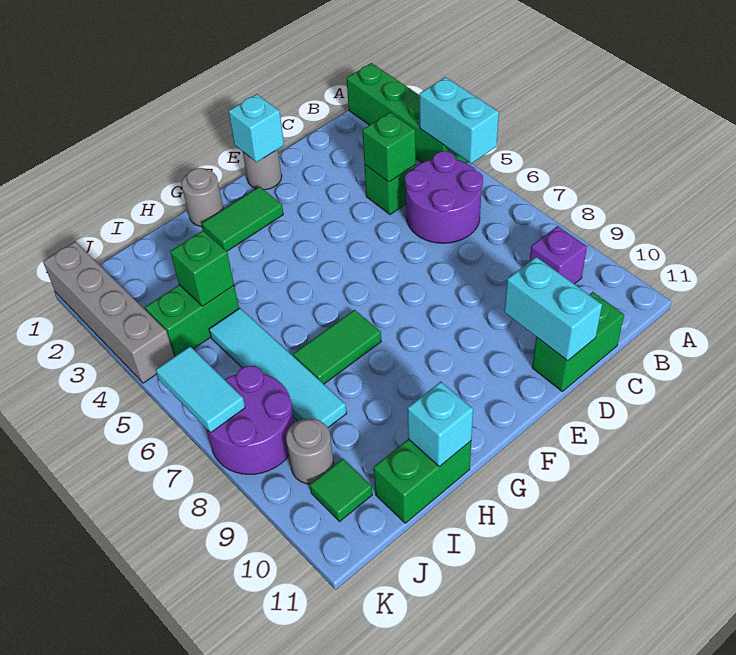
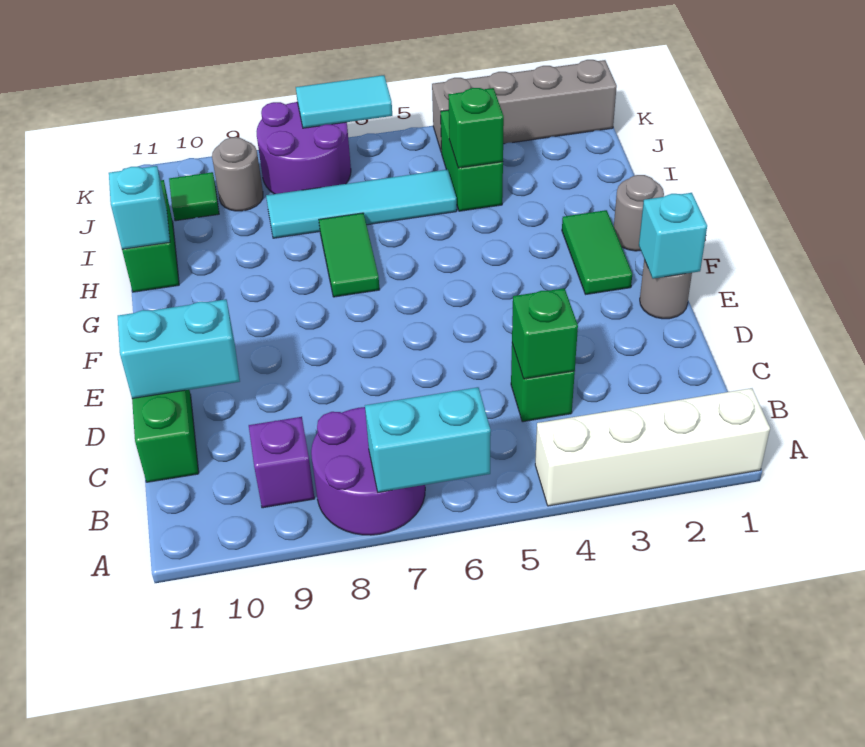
green brick A1:A4 level 1 -> white brick A1:A4 level 1
cyan brick A4:A5 level 2 -> cyan brick A6:A7 level 2
purple round brick B5:C6 level 1 -> purple round brick A7:B8 level 1

